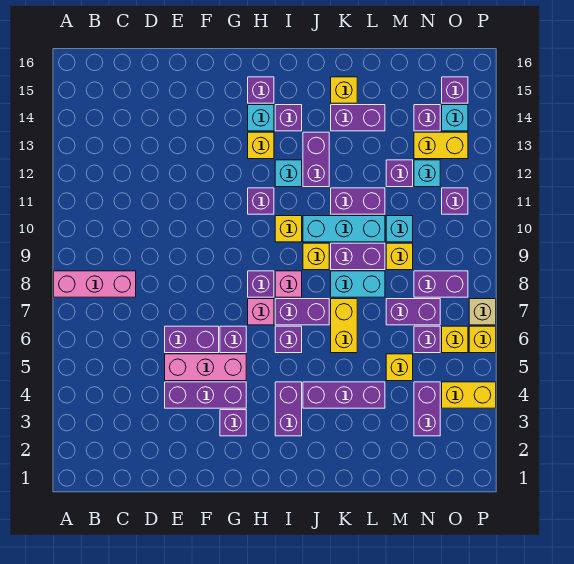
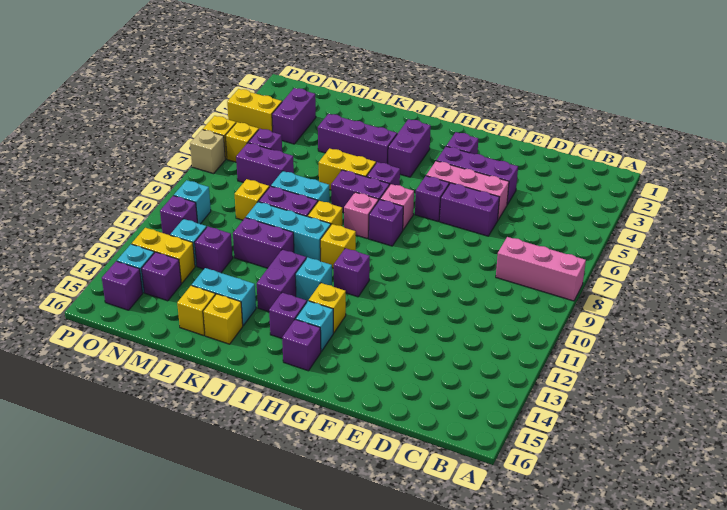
yellow brick K6:K7 level 1 -> yellow brick J6:K6 level 1
purple brick K14:L14 level 1 -> cyan brick K14:L14 level 1
yellow brick M5 level 1 -> yellow brick L15 level 1
cyan brick M10 level 1 -> cyan brick O10 level 1
purple brick N8:O8 level 1 -> none

